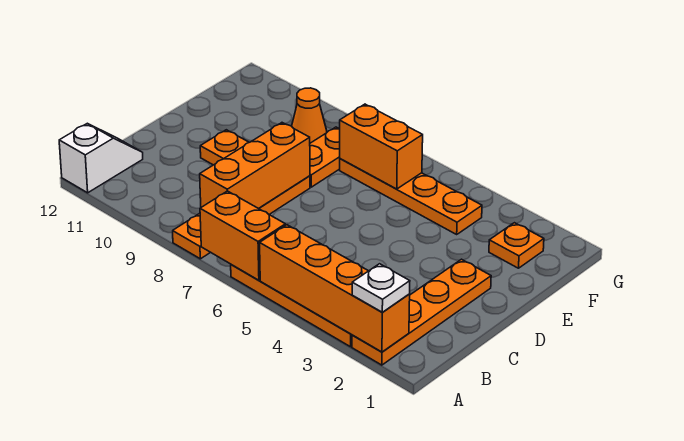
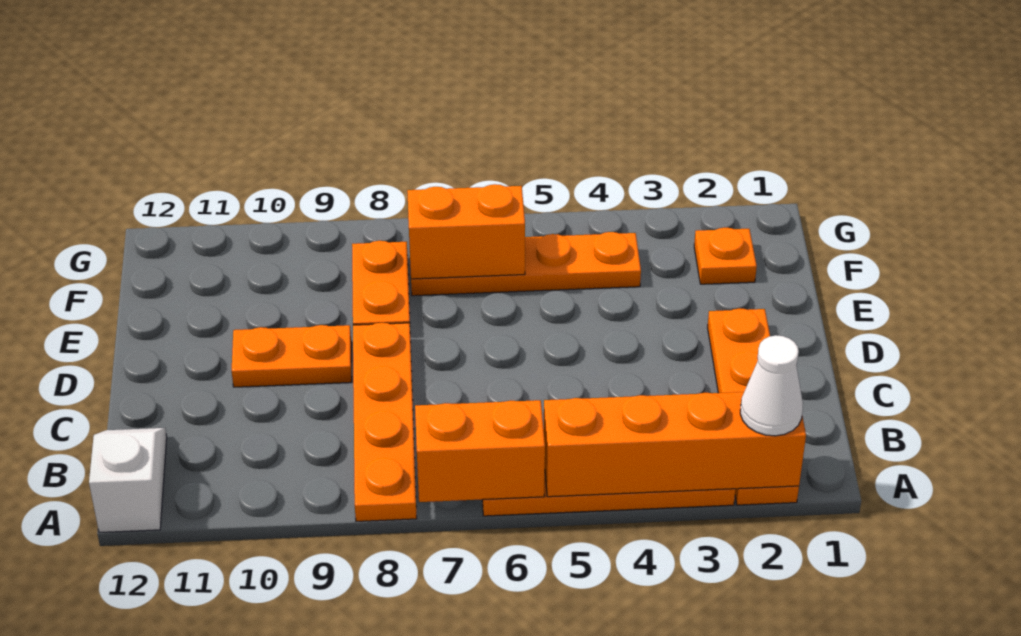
white plate A2 level 3 -> white cone A2 level 3
orange brick B8:D8 level 2 -> none
orange cone F9 level 1 -> none

